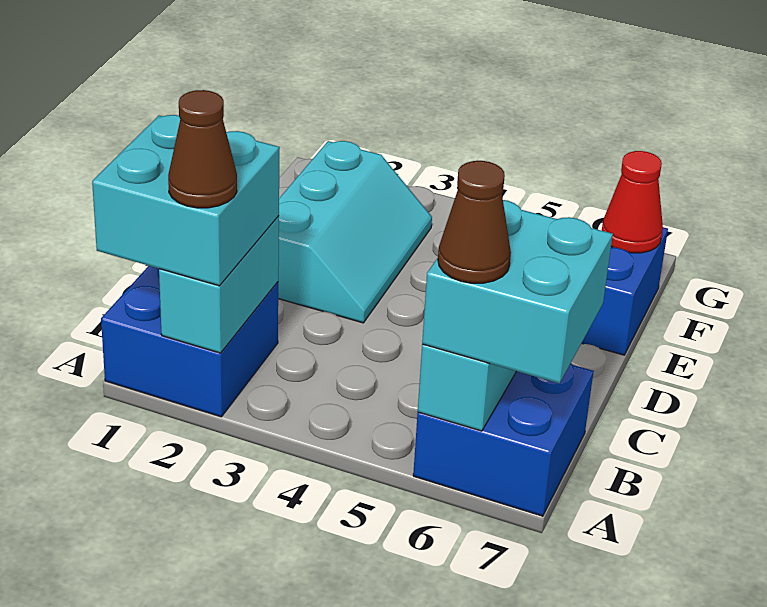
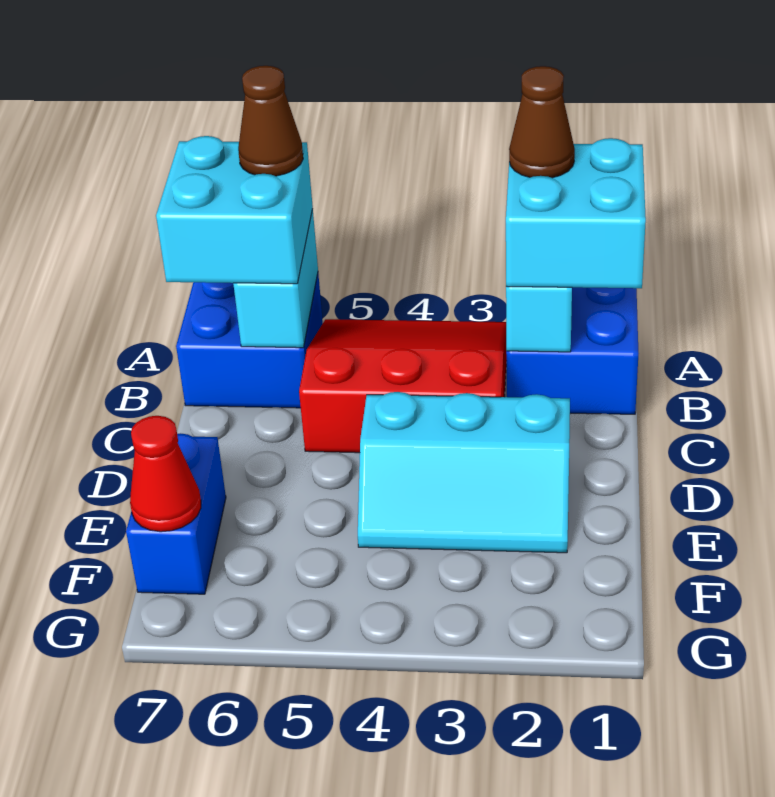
none -> red slope A3:C5 level 1 top C
cyan slope D2:F3 level 1 top 2 -> cyan slope D2:E4 level 1 top D

